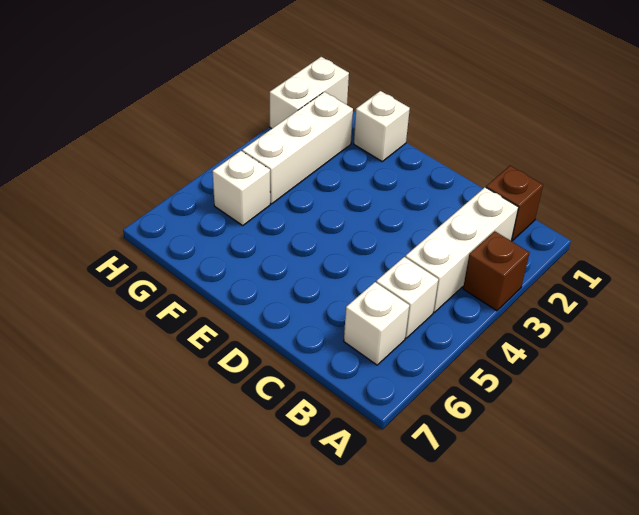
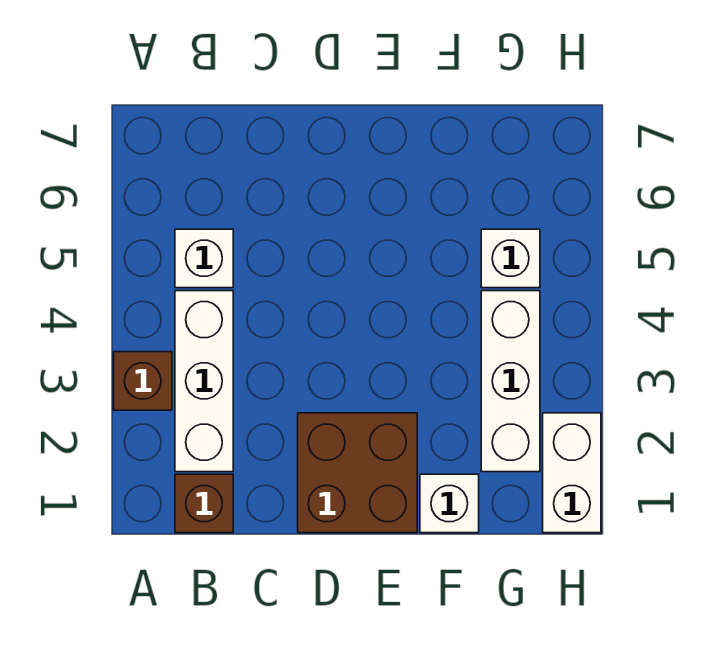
white brick B6 level 1 -> none
none -> brown brick D1:E2 level 1

